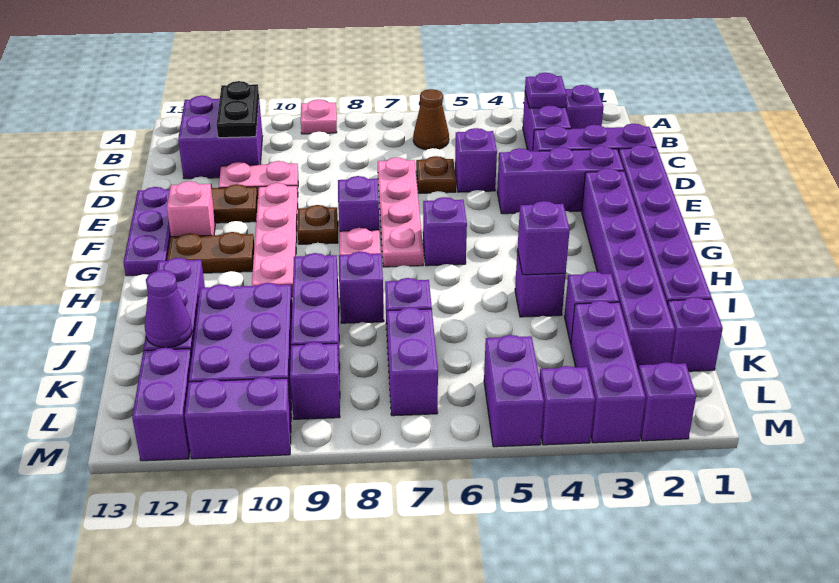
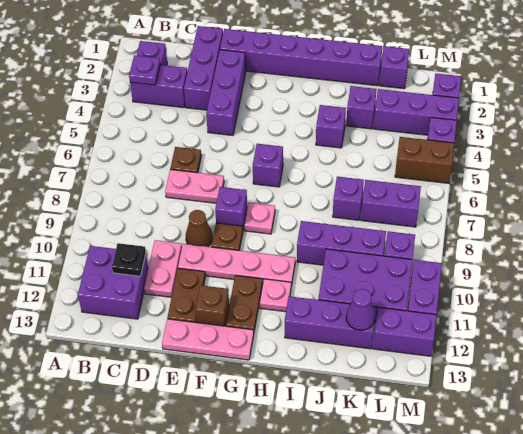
pink plate A9 level 1 -> pink plate H11 level 1
brown cone B6 level 1 -> brown cone E9 level 1
black plate B11:C11 level 2 -> black plate C11 level 2
purple brick D5 level 1 -> none
pink plate D7:G7 level 1 -> pink plate D7:E7 level 1
purple plate E13:G13 level 1 -> pink plate E13:G13 level 1
purple brick F2:K2 level 1 -> none
pink brick F12 level 1 -> brown brick F12 level 1
purple brick I4 level 2 -> none
purple brick I8 level 1 -> none
purple brick L5:M5 level 1 -> brown brick L5:M5 level 1

